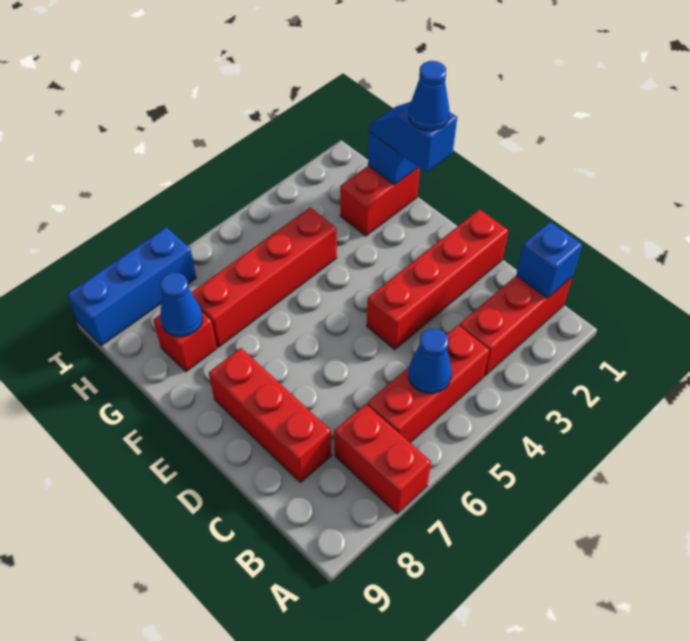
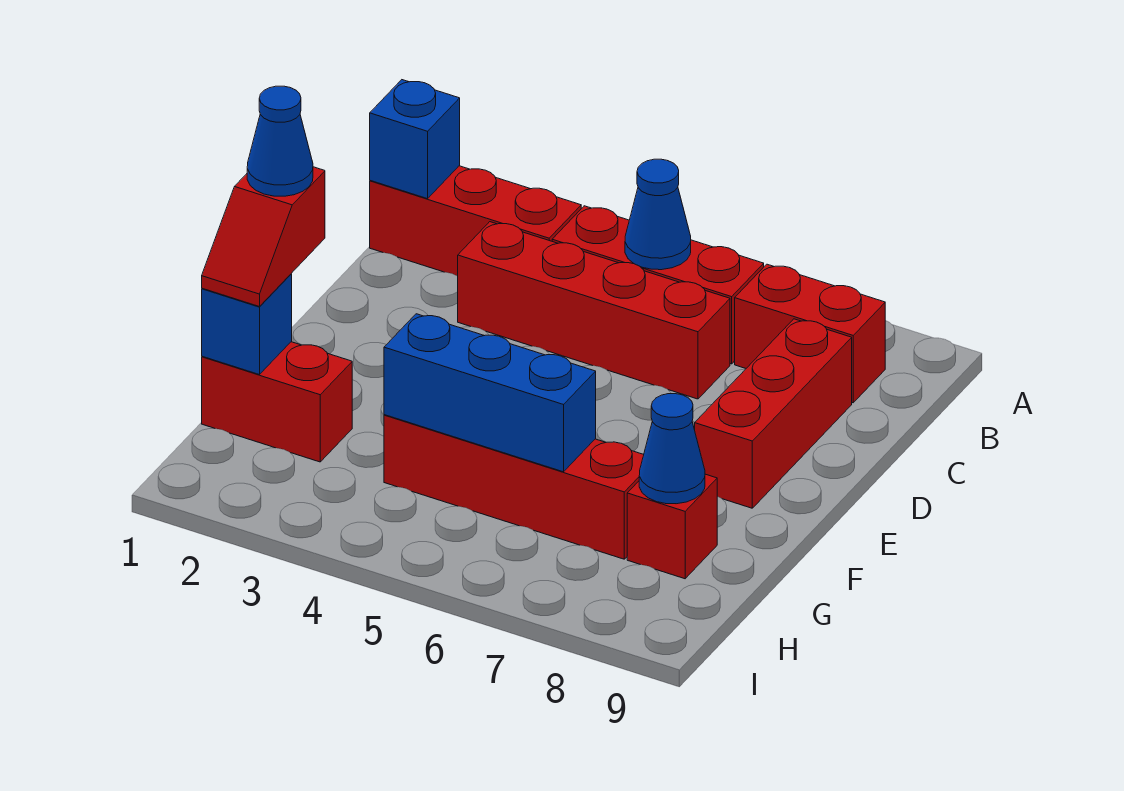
red brick A7:B7 level 1 -> red brick B7:B8 level 1
red brick D1:D4 level 1 -> red brick C3:C6 level 1
blue slope F1:G1 level 3 top F -> red slope F1:G1 level 3 top F
blue brick I7:I9 level 1 -> blue brick G4:G6 level 2

